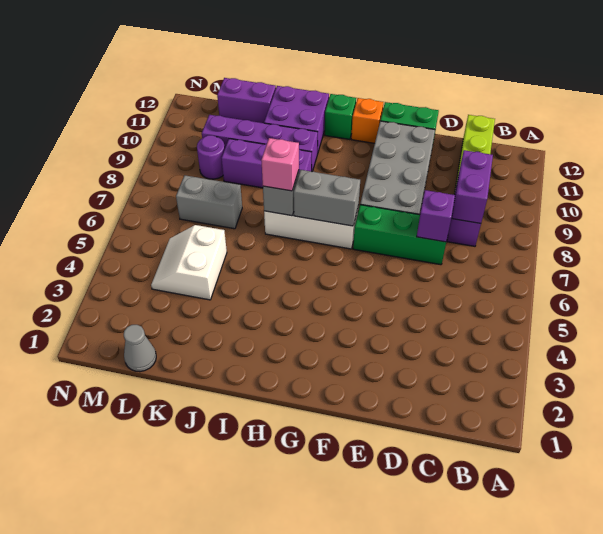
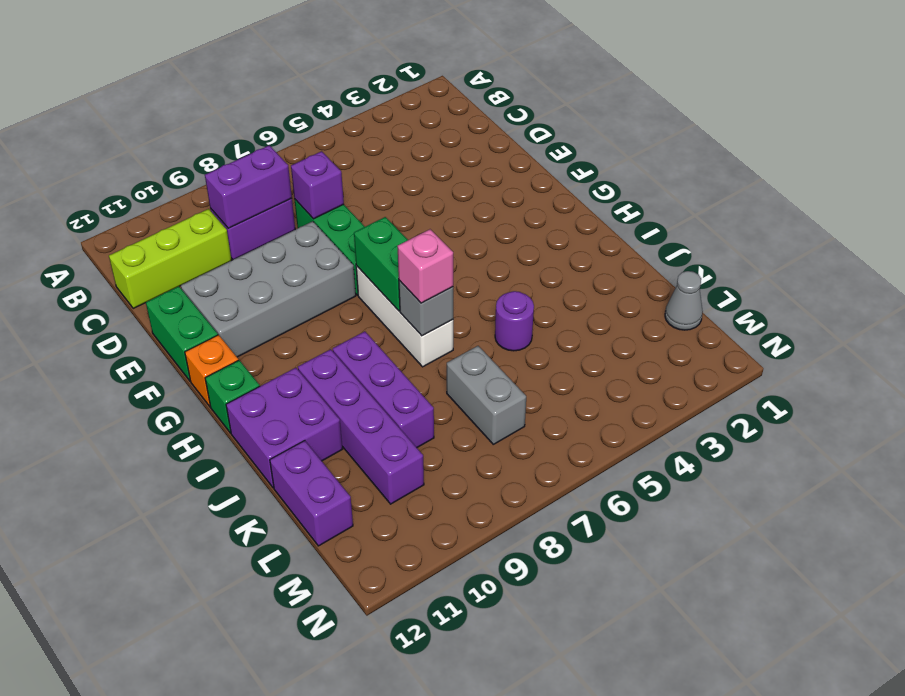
grey brick G7:H7 level 2 -> green brick G7:H7 level 2
white slope K4:L5 level 1 top K -> none
purple round brick L9 level 1 -> purple round brick J5 level 1

